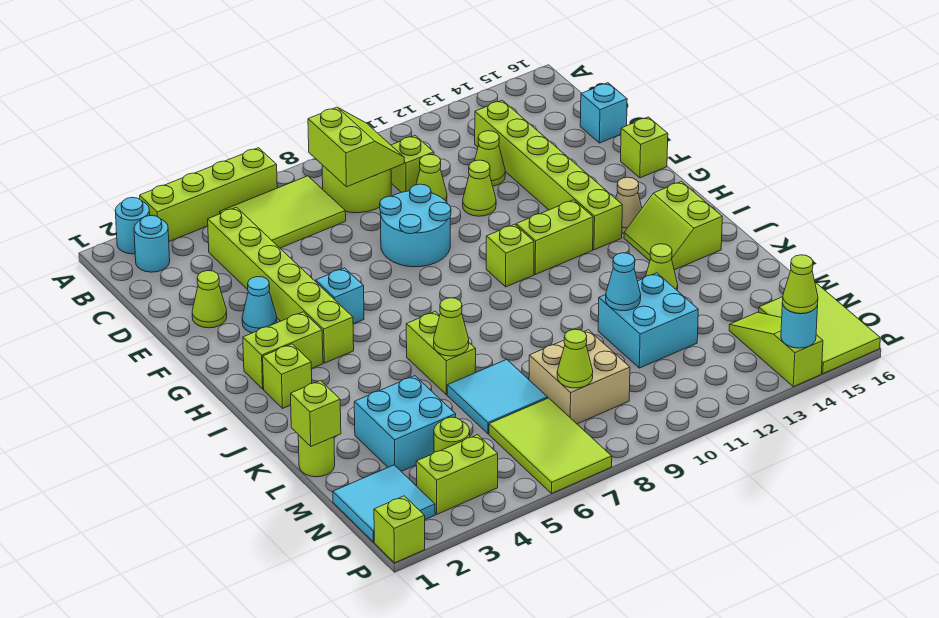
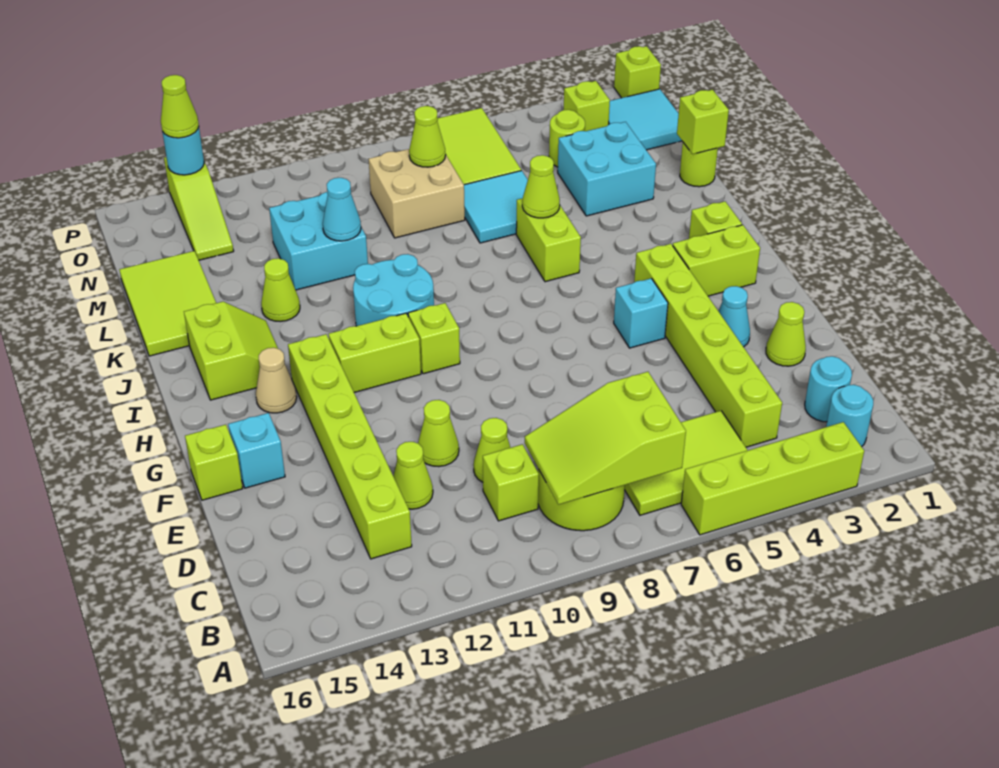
cyan round brick A2 level 1 -> cyan round brick C2 level 1
lime slope B8:C9 level 2 top 8 -> lime slope B7:C9 level 2 top 7
cyan brick D16 level 1 -> cyan brick F15 level 1
cyan round brick E8:F9 level 1 -> cyan round brick I10:J11 level 1
lime tile N15:P16 level 1 -> lime tile K15:M16 level 1
lime brick O3:O4 level 1 -> lime brick O3 level 1

